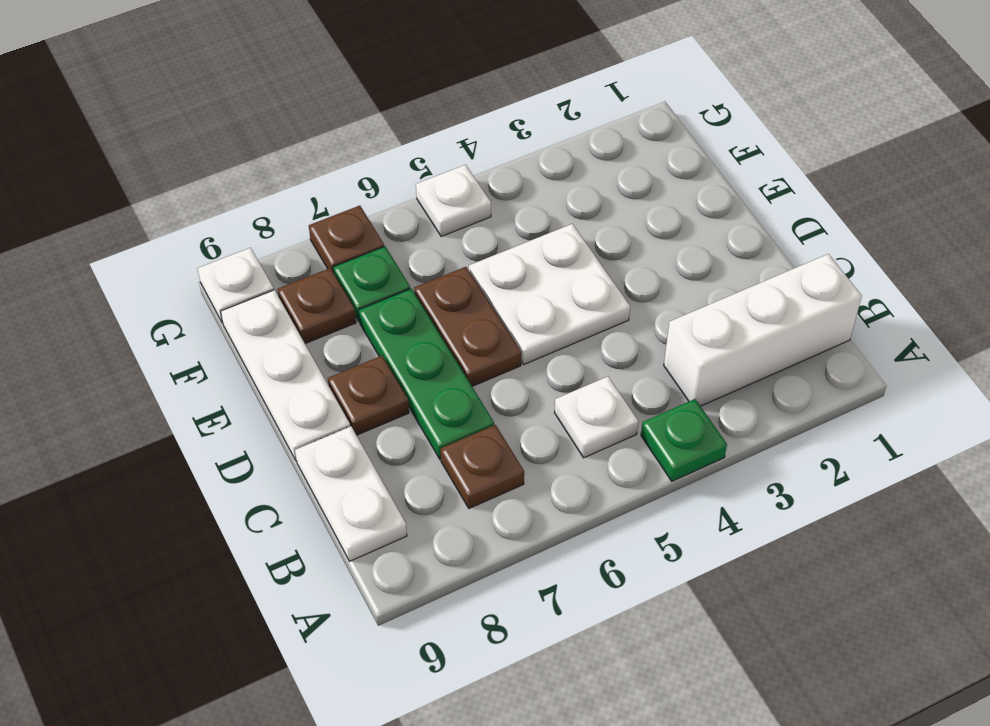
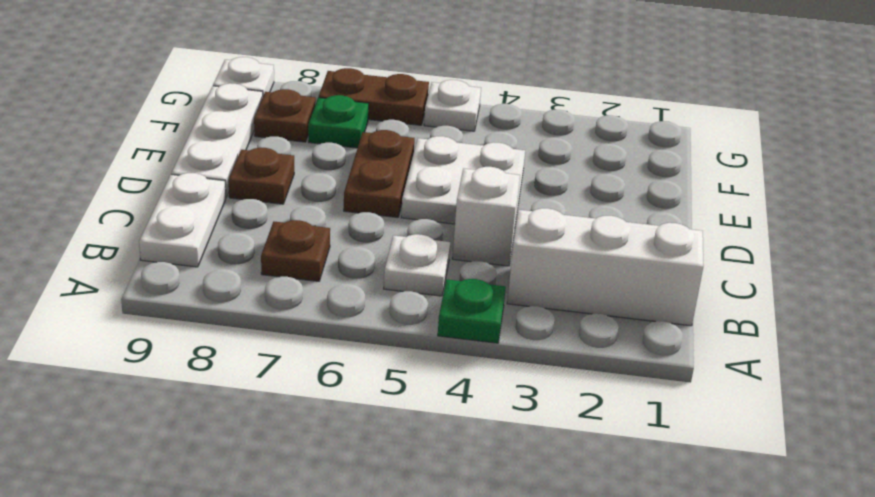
none -> white brick C4 level 1
green plate C7:E7 level 1 -> none
brown plate G7 level 1 -> brown plate G6:G7 level 1

